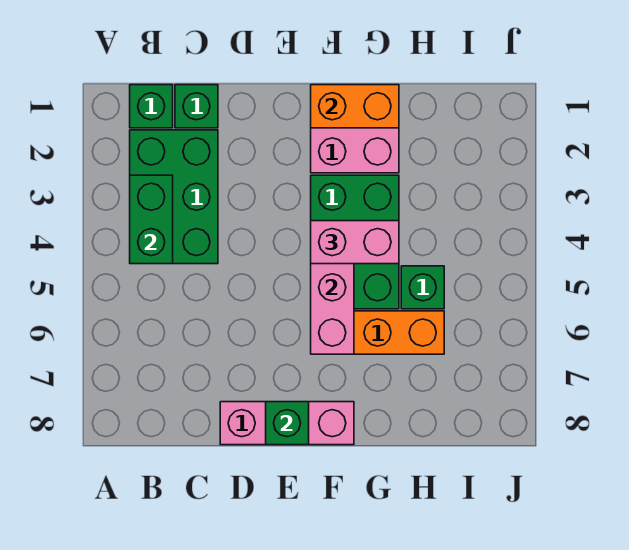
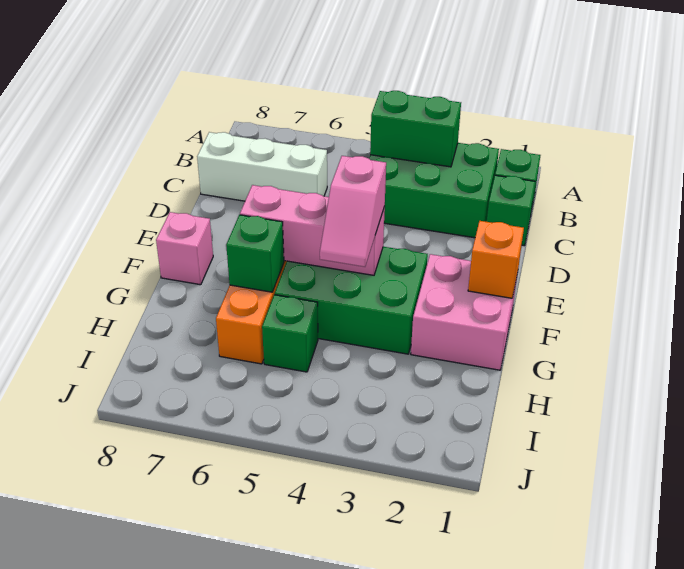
none -> white brick C6:C8 level 1
pink brick D8:F8 level 1 -> pink brick F8 level 1
green brick E8 level 2 -> green brick G6 level 2
orange brick F1:G1 level 2 -> orange brick F1 level 2
pink brick F4:G4 level 3 -> pink slope F4:G4 level 3 top F

